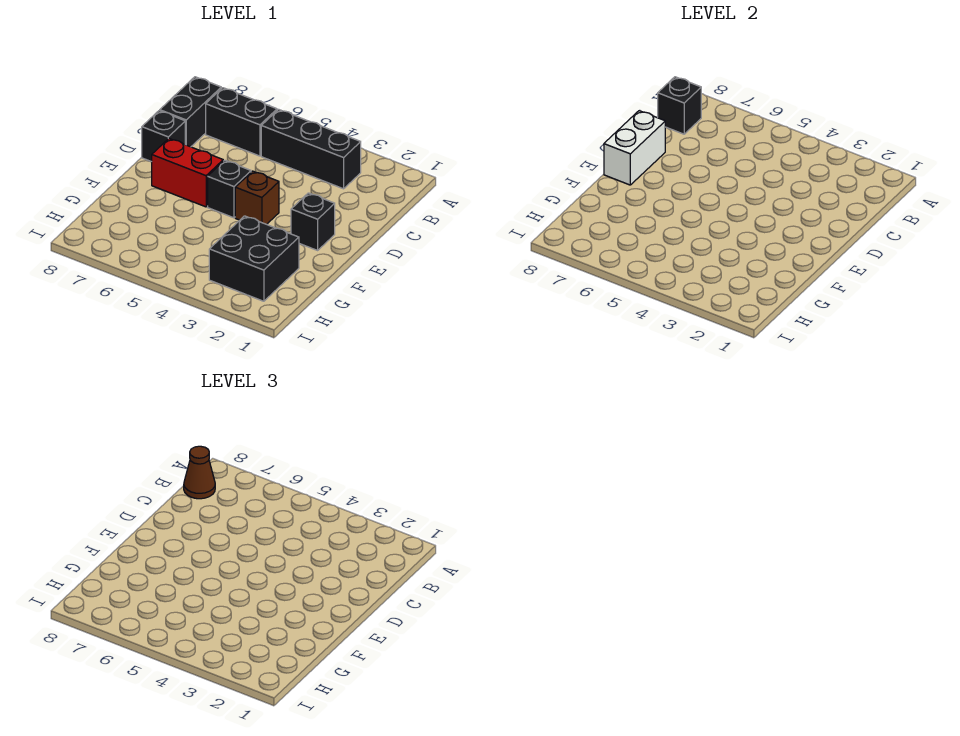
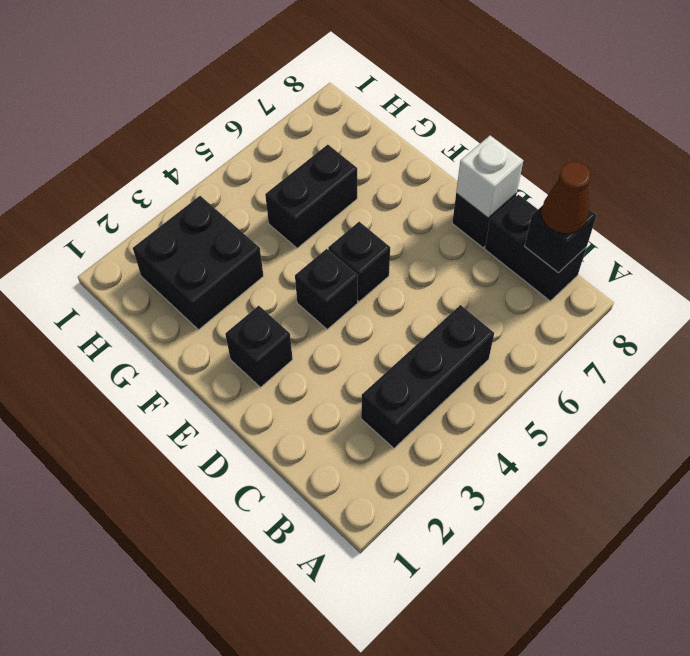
black brick B6:B7 level 1 -> black brick G5:G6 level 1
white brick D8:E8 level 2 -> white brick D8 level 2
brown brick E4 level 1 -> black brick E4 level 1
red brick E6:E7 level 1 -> none

